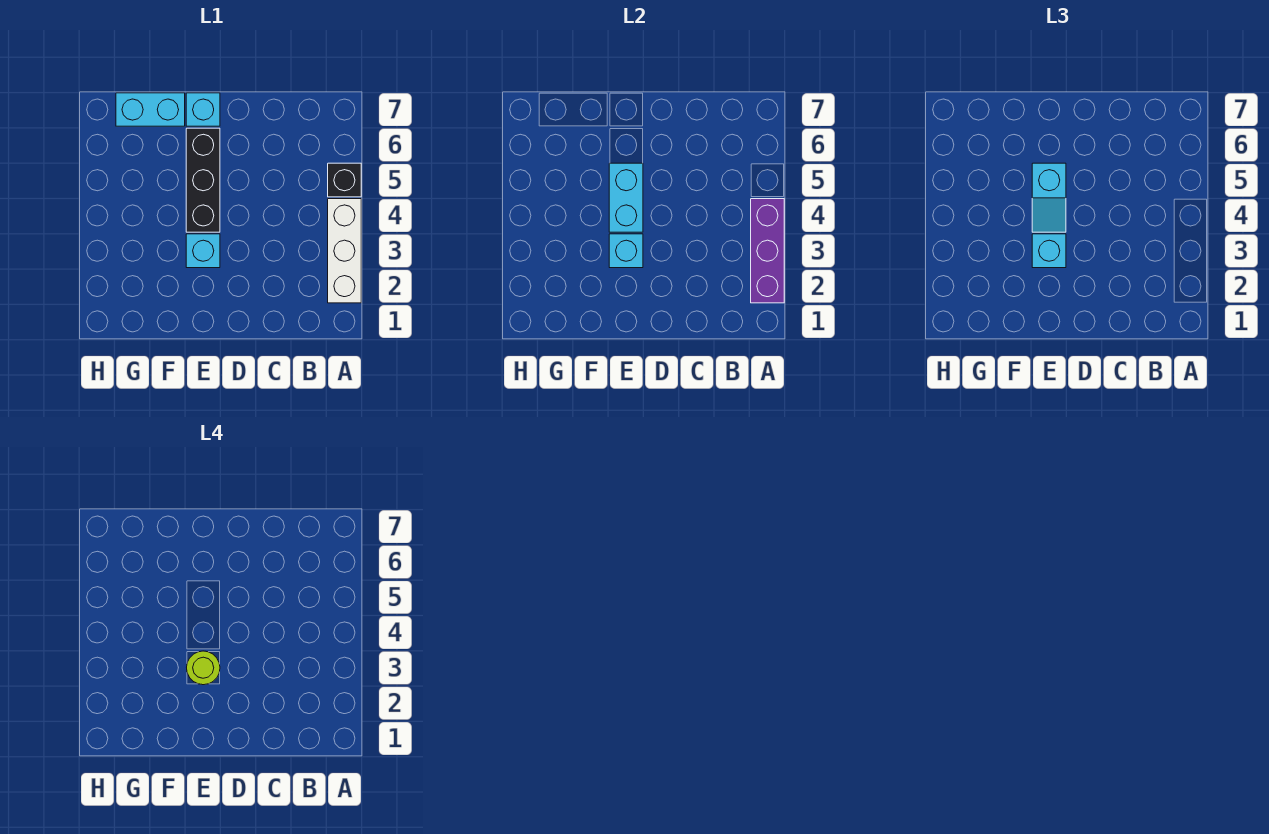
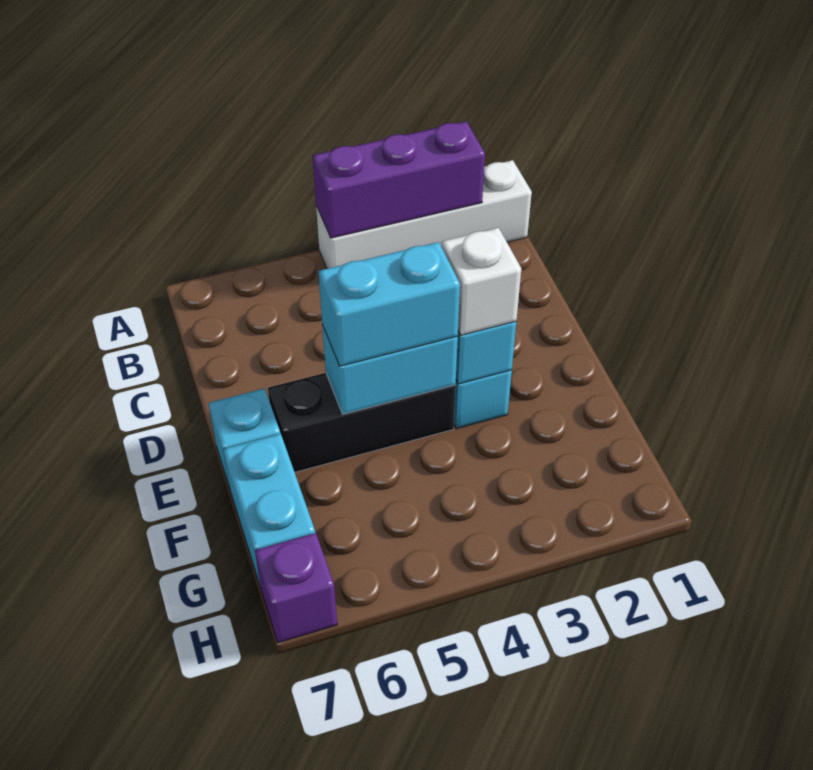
white brick A2:A4 level 1 -> white brick A1:A4 level 1
black brick A5 level 1 -> none
cyan brick E3 level 3 -> white brick E3 level 3
lime round brick E3 level 4 -> none
cyan slope E4:E5 level 3 top 5 -> cyan brick E4:E5 level 3
none -> purple brick H7 level 1

